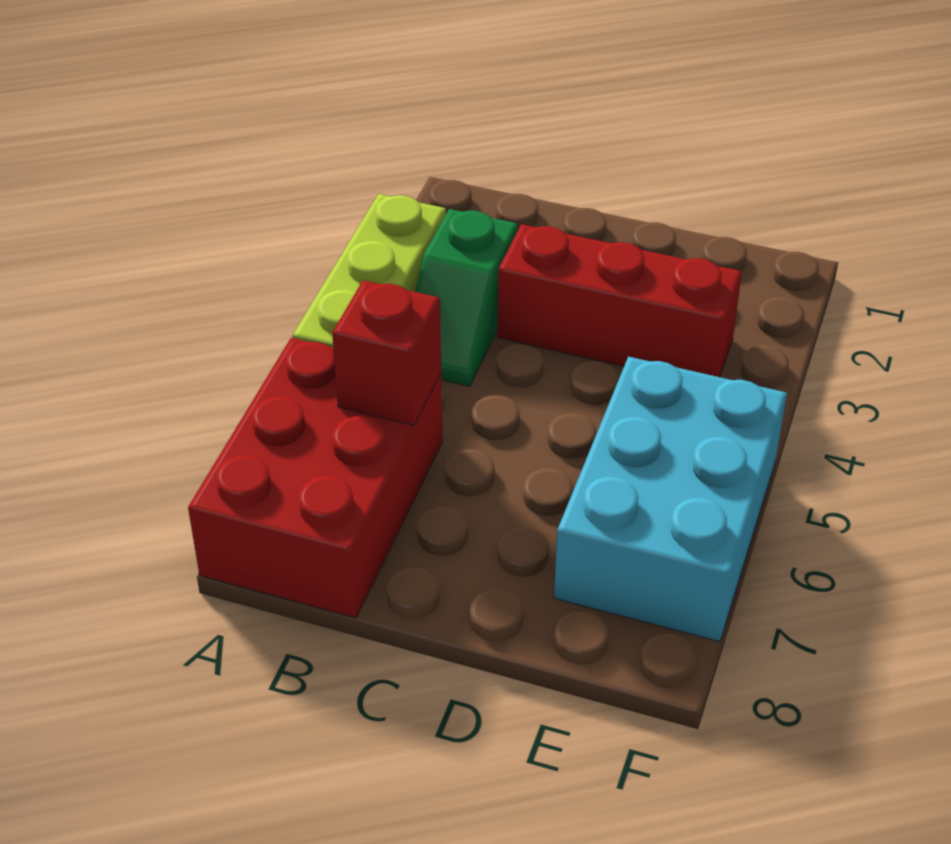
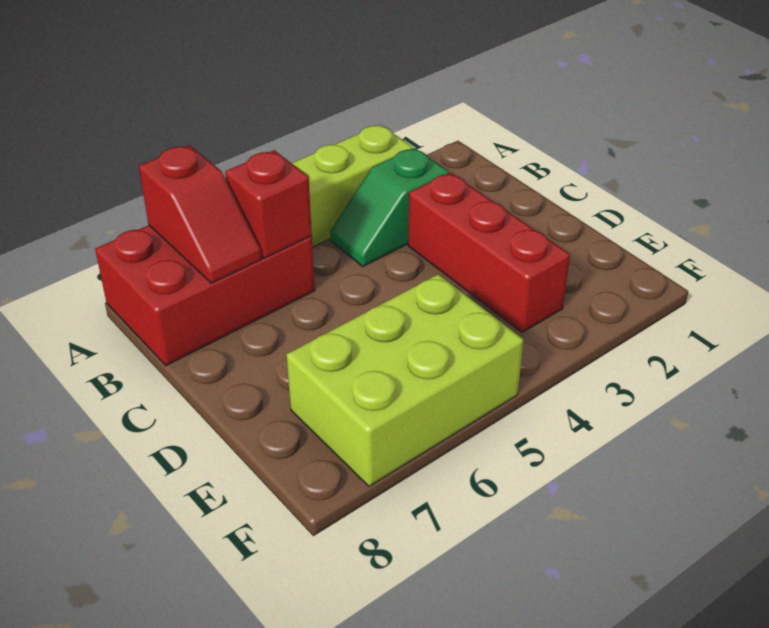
none -> red slope A7:B7 level 2 top A
cyan brick E5:F7 level 1 -> lime brick E5:F7 level 1

